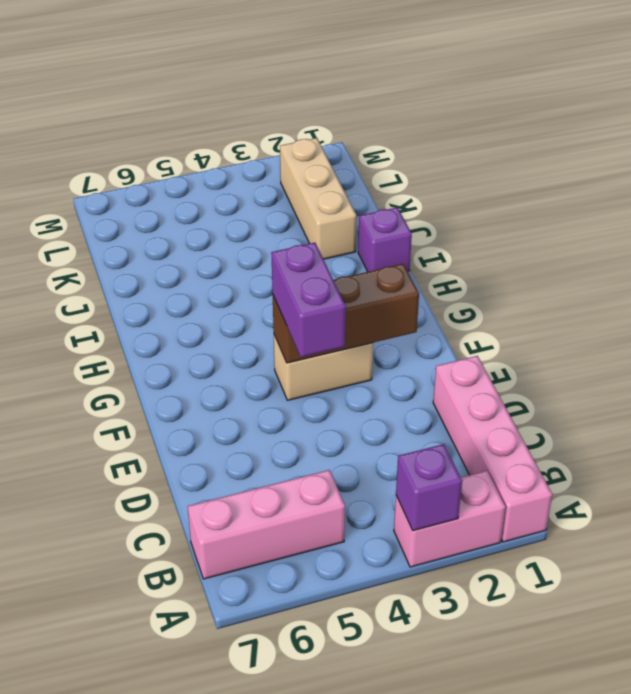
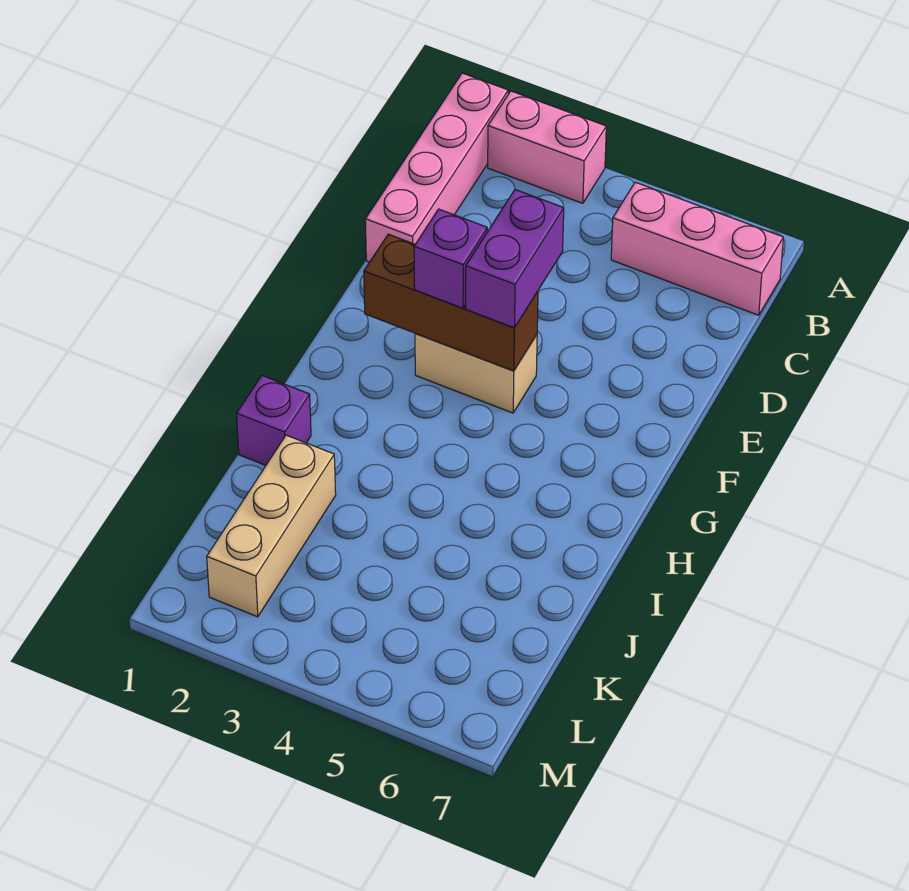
purple brick A3 level 2 -> purple brick F3 level 3

